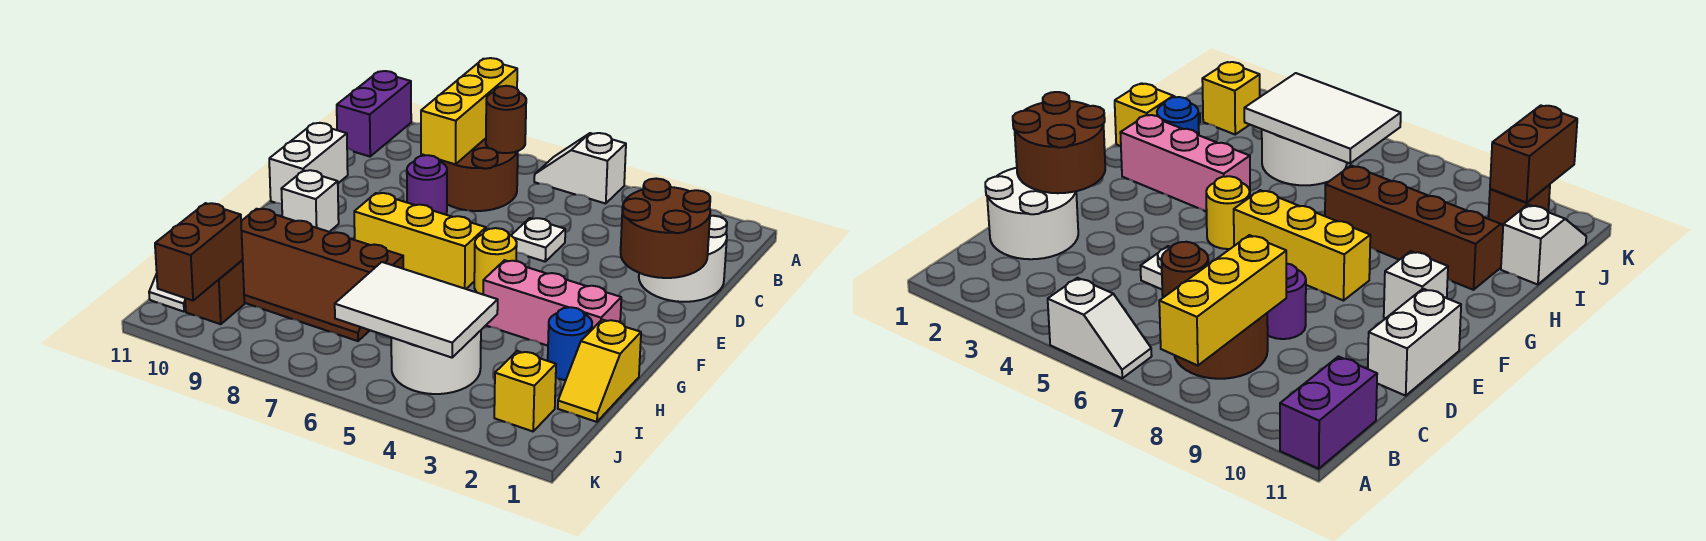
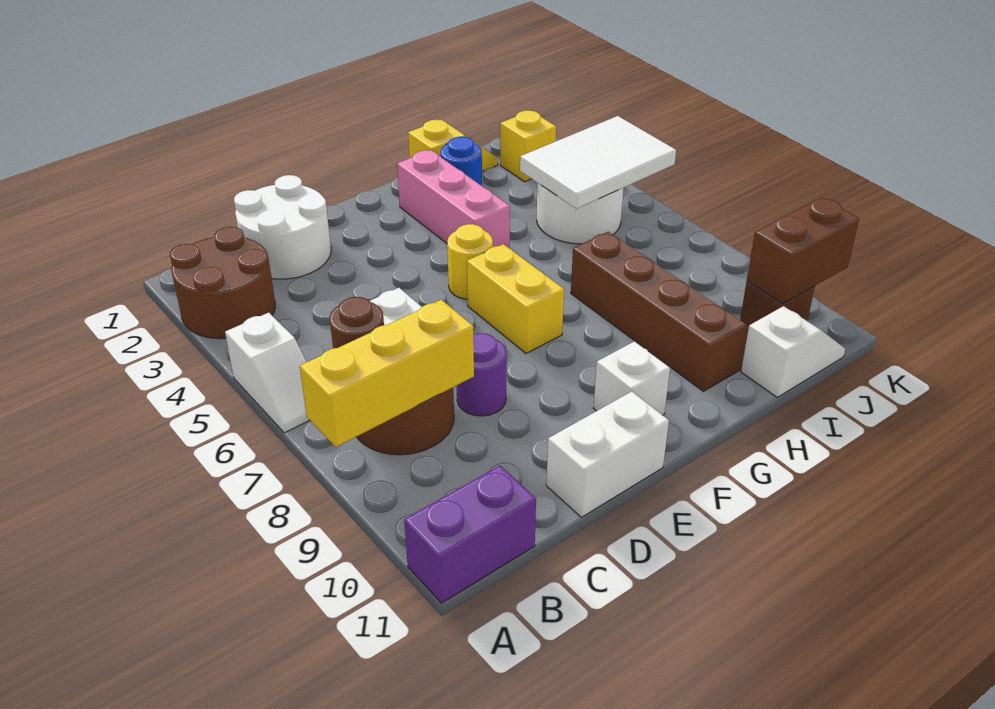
brown round brick D1:E2 level 2 -> brown round brick A2:B3 level 1
yellow brick F6:F8 level 1 -> yellow brick F6:F7 level 1
white tile I4:J6 level 2 -> white tile I4:K5 level 2

